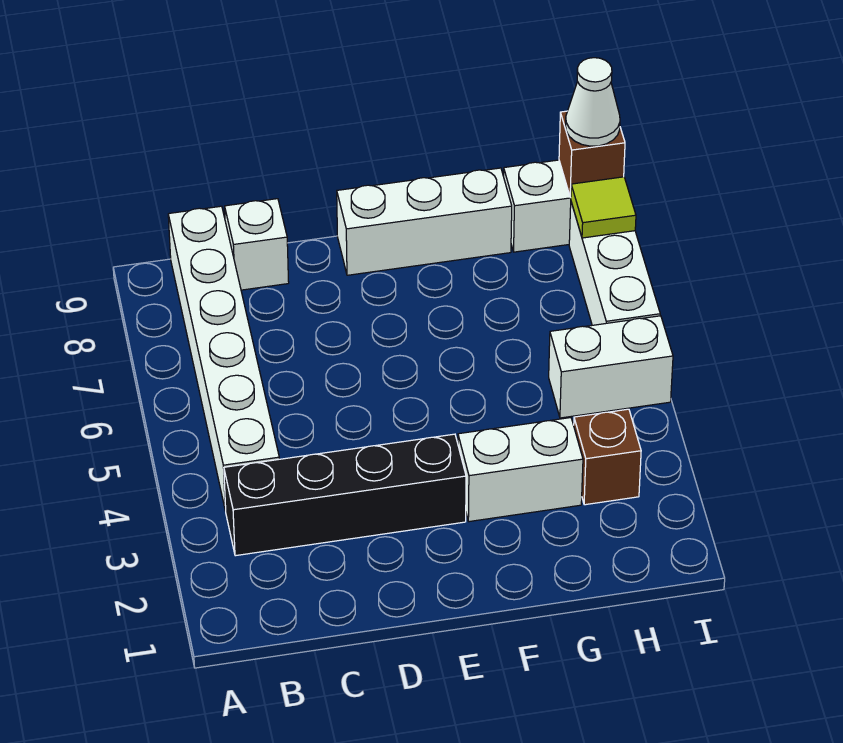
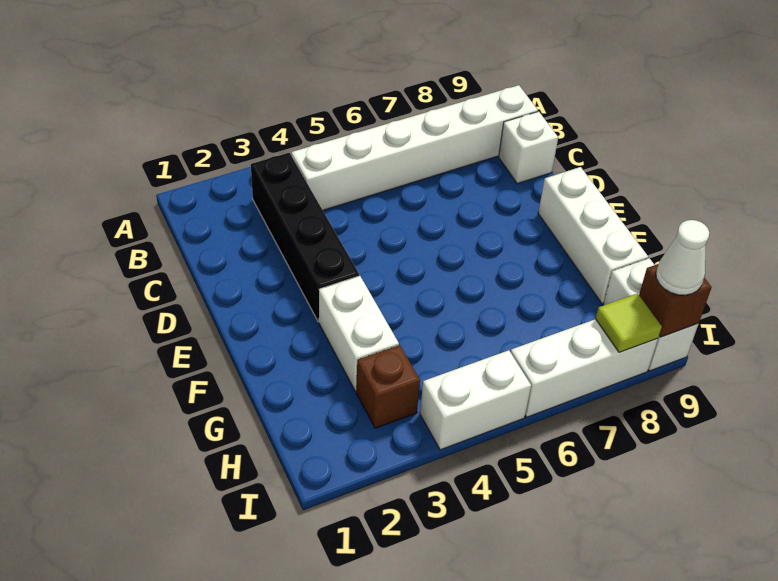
white brick H5:I5 level 1 -> white brick I4:I5 level 1

